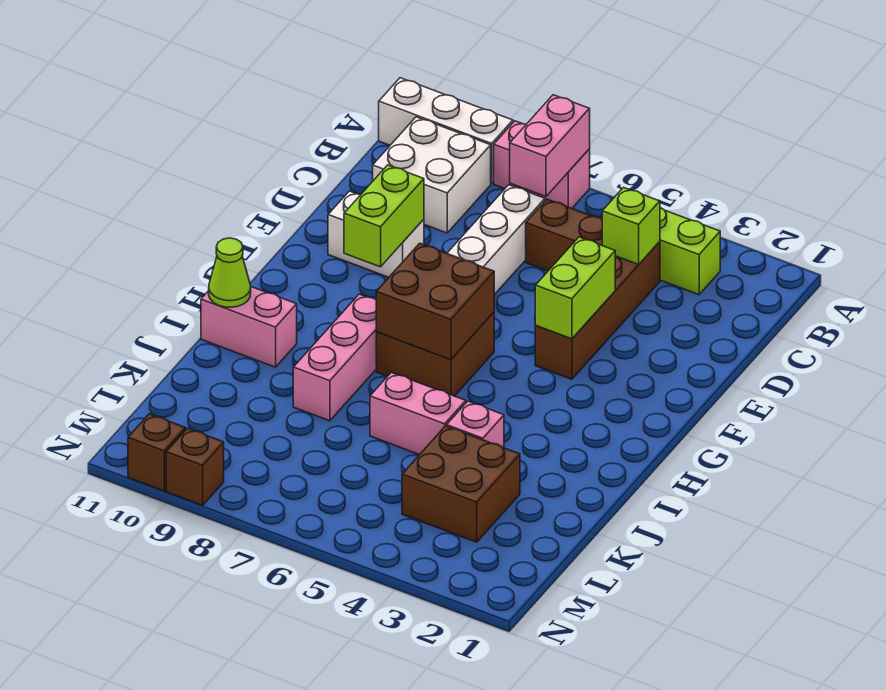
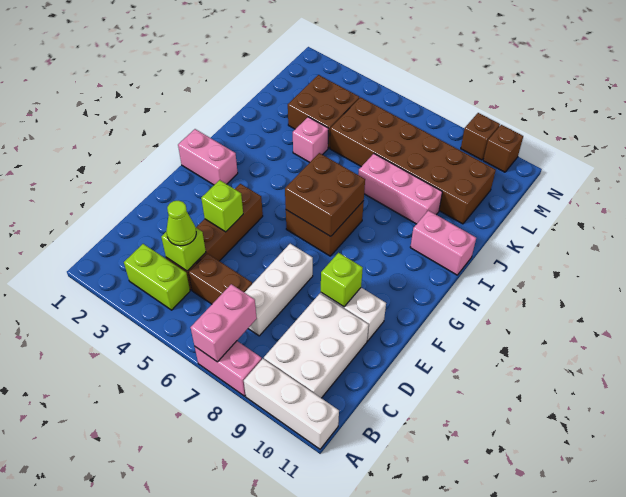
white brick B9:C10 level 1 -> white brick B9:D10 level 1
lime brick E4:F4 level 2 -> lime brick E4 level 2
lime brick E9:F9 level 2 -> lime brick E9 level 2
pink brick H8:J8 level 1 -> pink brick J7:J9 level 1
lime cone I11 level 2 -> lime cone C4 level 3
pink brick J5:J6 level 1 -> pink brick G1:G2 level 1
none -> brown brick K5:L10 level 1

